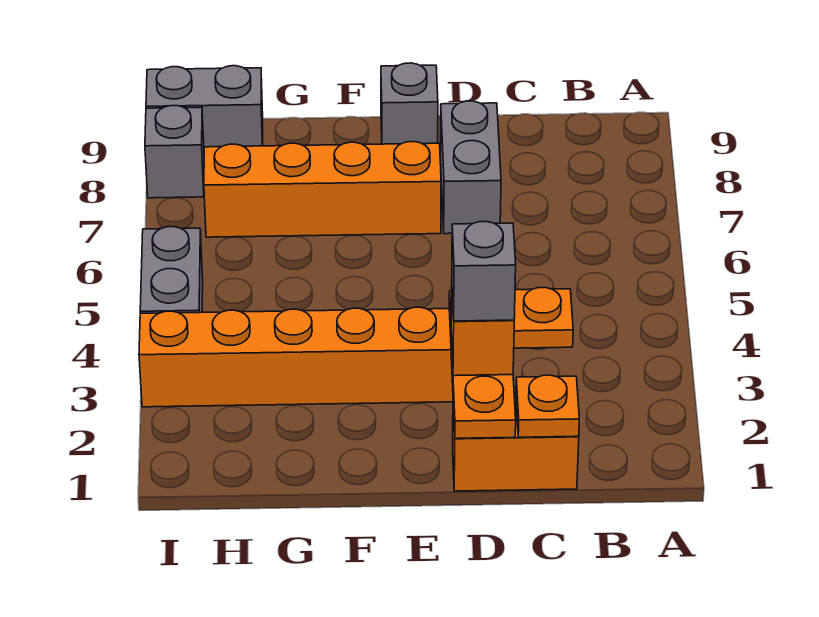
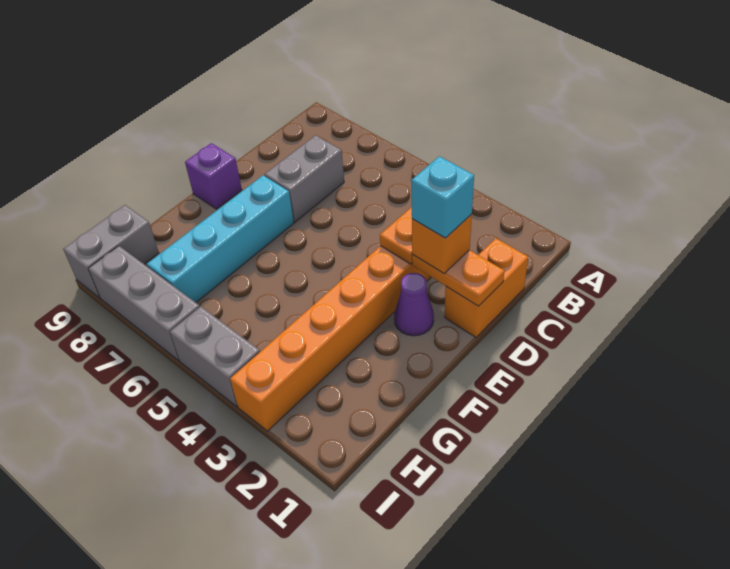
orange plate C1 level 2 -> none
grey brick D2 level 4 -> cyan brick D2 level 4
grey brick D7:D8 level 1 -> grey brick C7:D7 level 1
none -> purple cone E2 level 1
orange brick E7:H7 level 1 -> cyan brick E7:H7 level 1
grey brick E9 level 1 -> purple brick E9 level 1
grey brick I8 level 1 -> grey brick I6:I8 level 1

